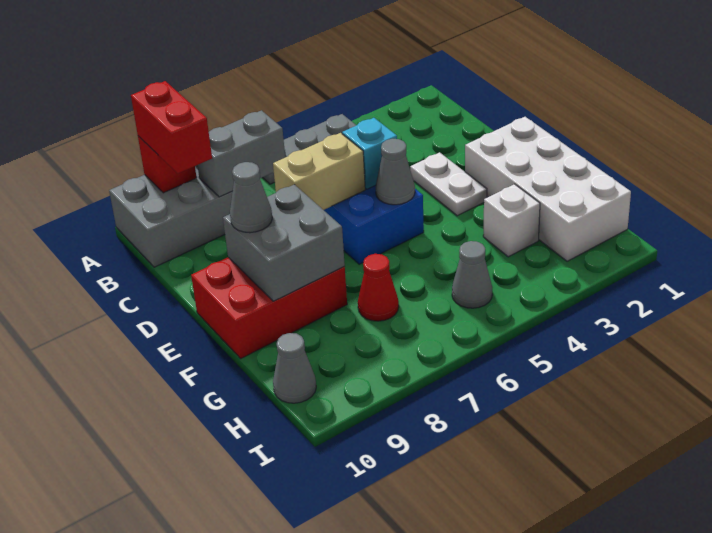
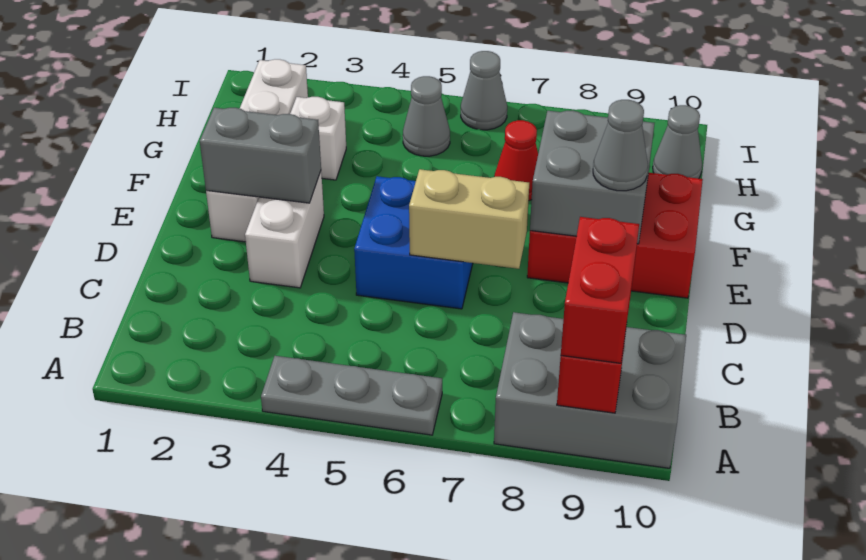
grey brick B7:B8 level 2 -> grey brick E2:E3 level 2
white plate D3:E3 level 1 -> white brick D3:E3 level 1
cyan brick D5 level 2 -> none
white brick E1:H2 level 1 -> white brick E2:H2 level 1
grey cone E5 level 2 -> grey cone I6 level 1

